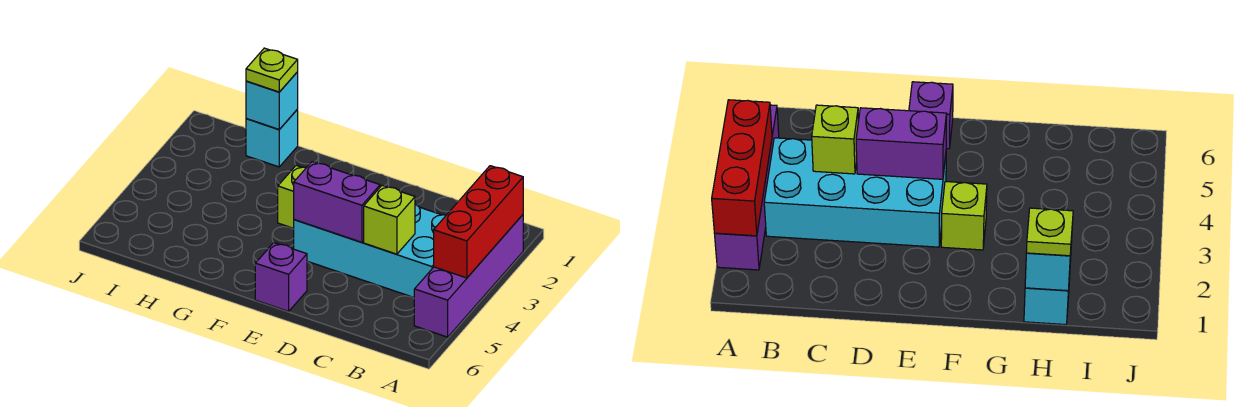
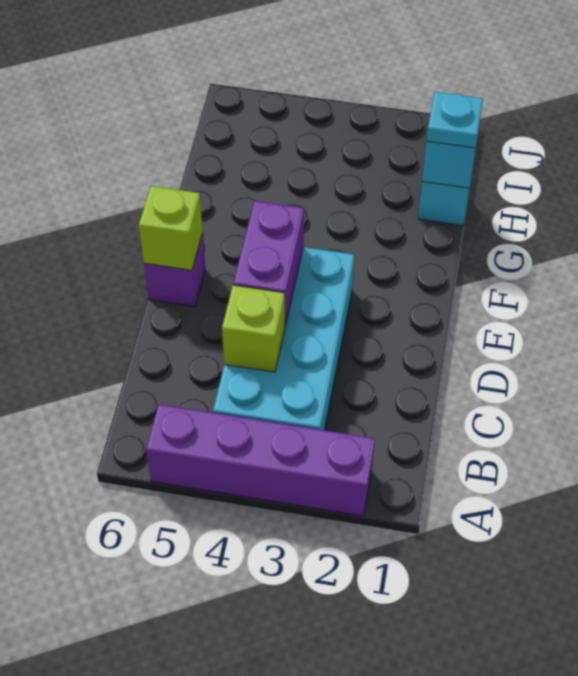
red brick A2:A4 level 2 -> none
lime brick F3 level 1 -> lime brick E6 level 2
lime plate H1 level 3 -> cyan plate H1 level 3

